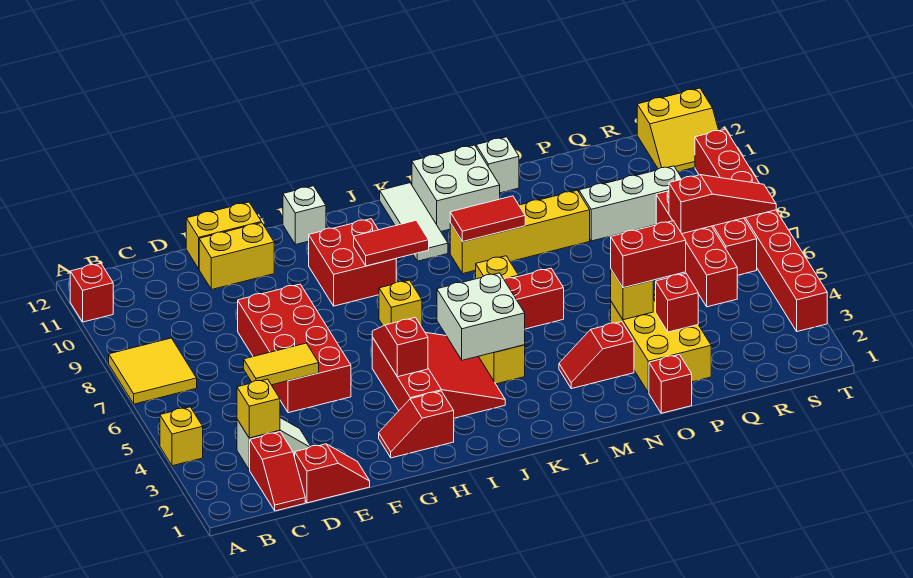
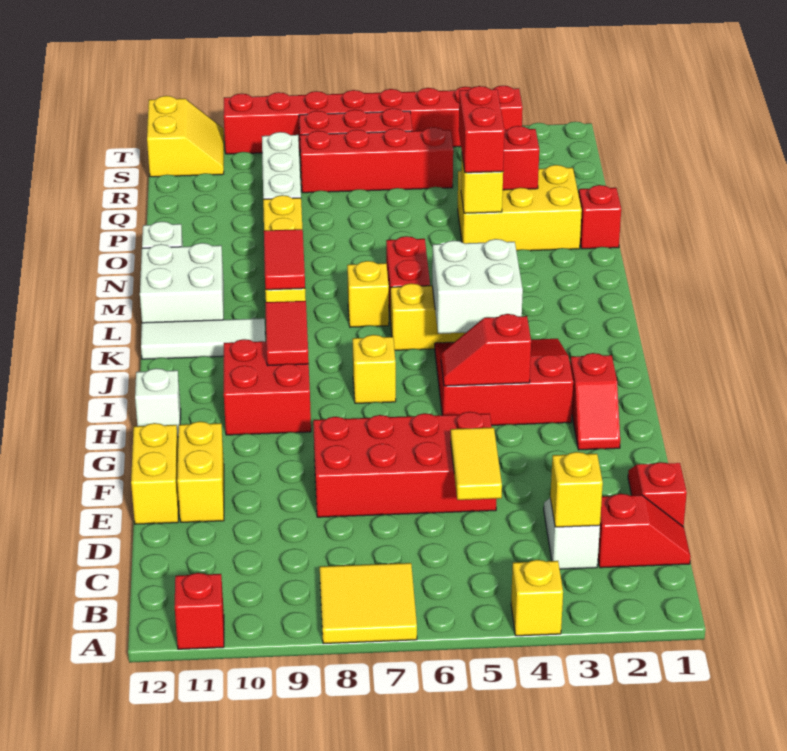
red slope M3:N3 level 1 top N -> none
red slope R7:T7 level 2 top R -> none

